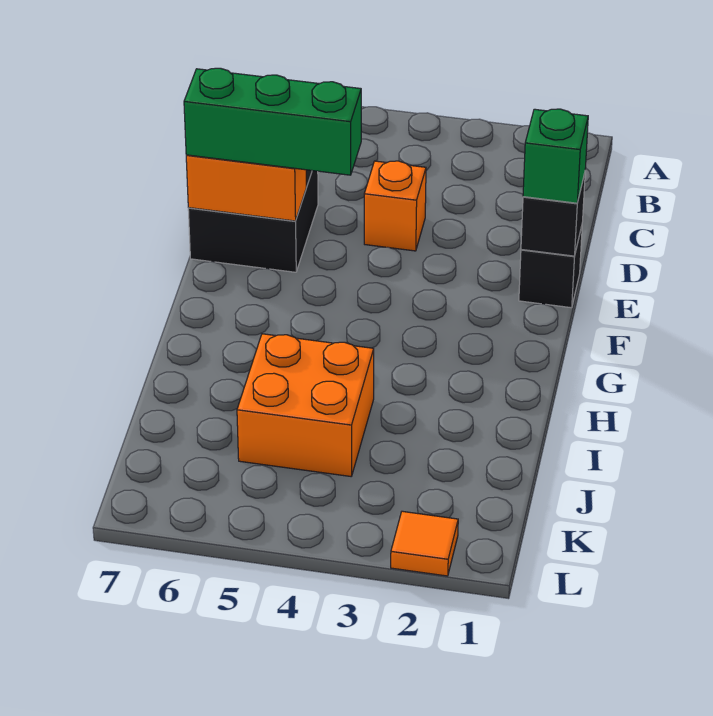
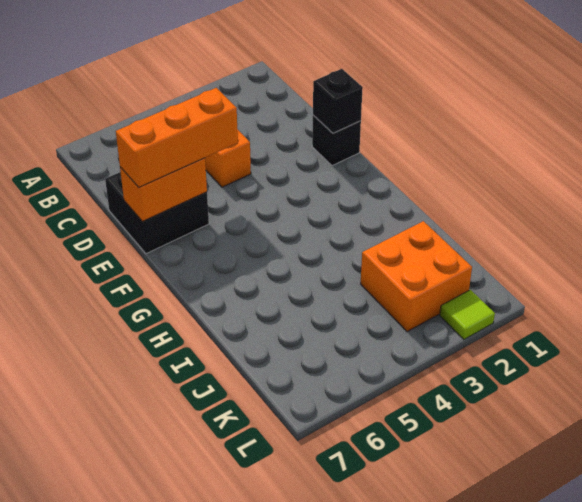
green brick E1 level 3 -> none
green brick E5:E7 level 3 -> orange brick E5:E7 level 3
orange brick I4:J5 level 1 -> orange brick J2:K3 level 1
orange tile L2 level 1 -> lime tile L2 level 1

